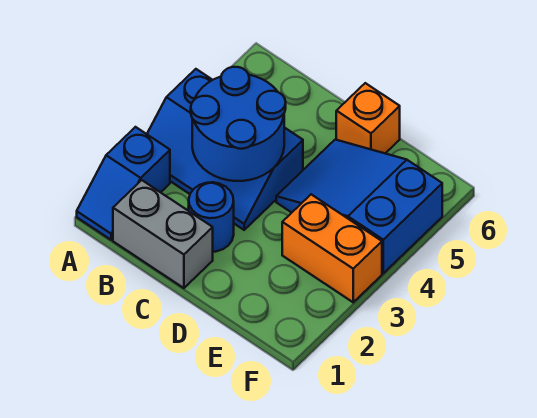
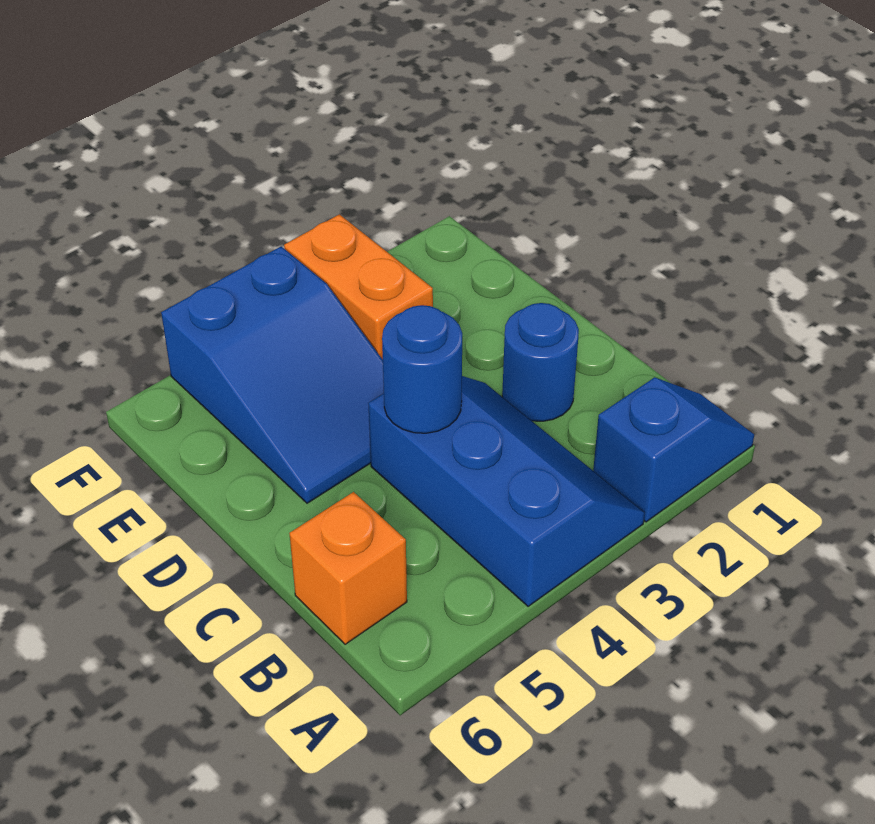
grey brick B1:C1 level 1 -> none
blue round brick B3:C4 level 2 -> blue round brick C4 level 2
orange brick D6 level 1 -> orange brick B6 level 1

